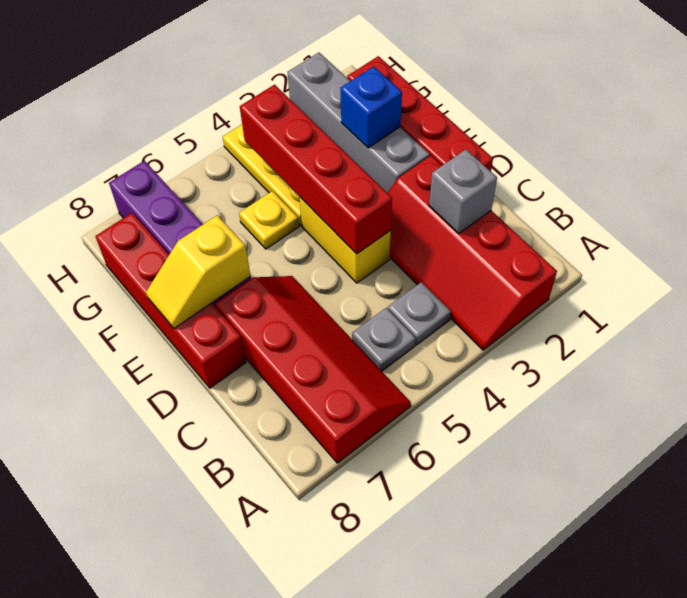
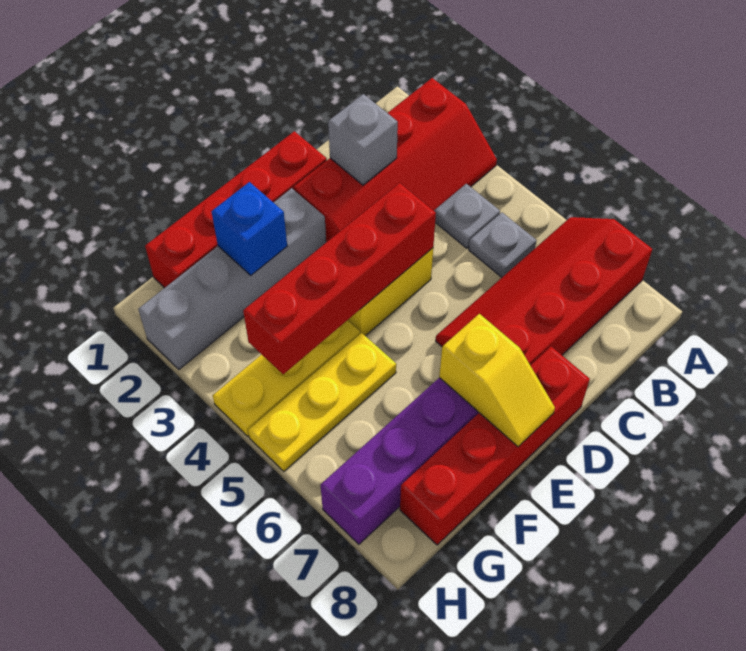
yellow plate F5 level 1 -> yellow plate F5:H5 level 1

